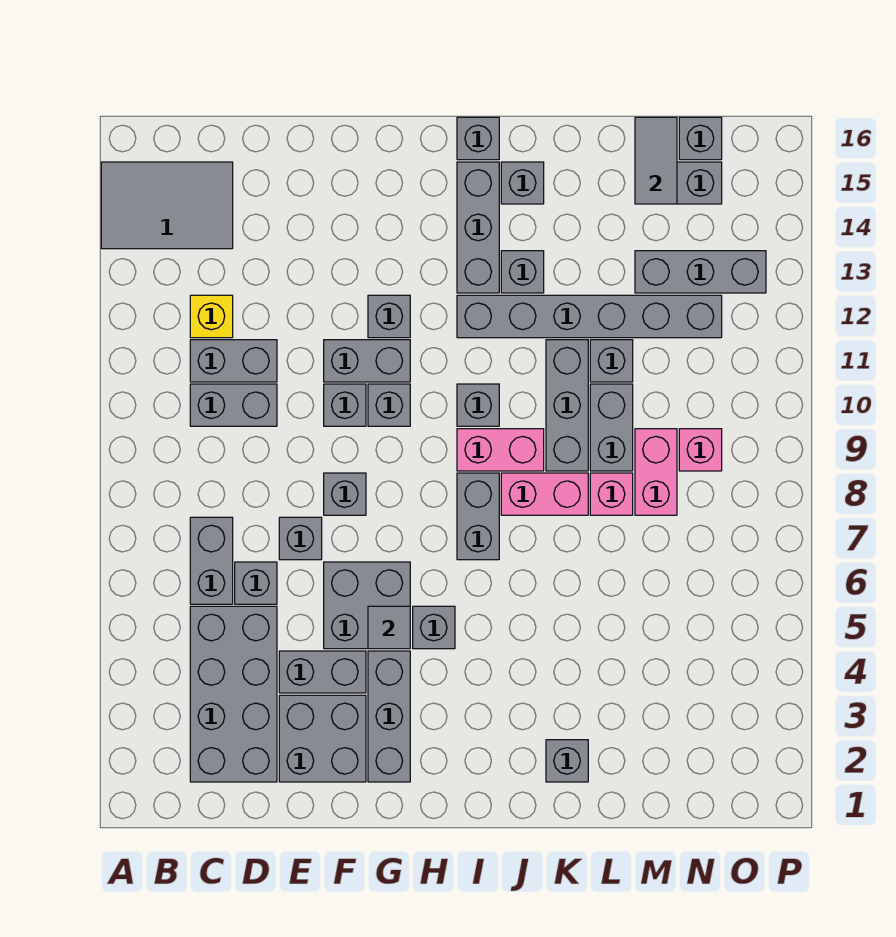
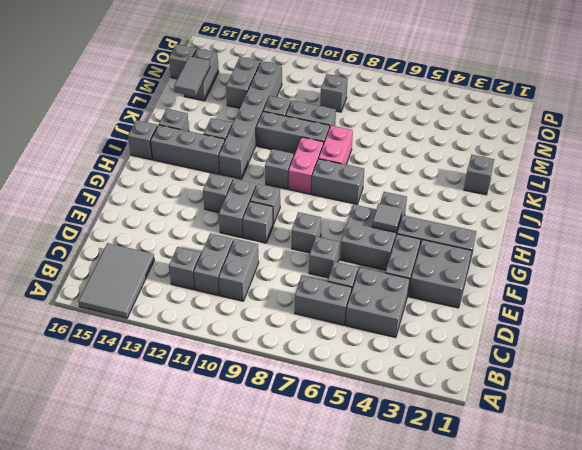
grey brick C2:D5 level 1 -> grey brick C4:D5 level 1
yellow brick C12 level 1 -> grey brick C12 level 1
pink brick L8 level 1 -> none
pink brick M8:M9 level 1 -> none
grey brick M13:O13 level 1 -> grey brick M13:N13 level 1
grey tile M15:M16 level 2 -> grey tile L15:M15 level 2
pink brick N9 level 1 -> grey brick N9 level 1

